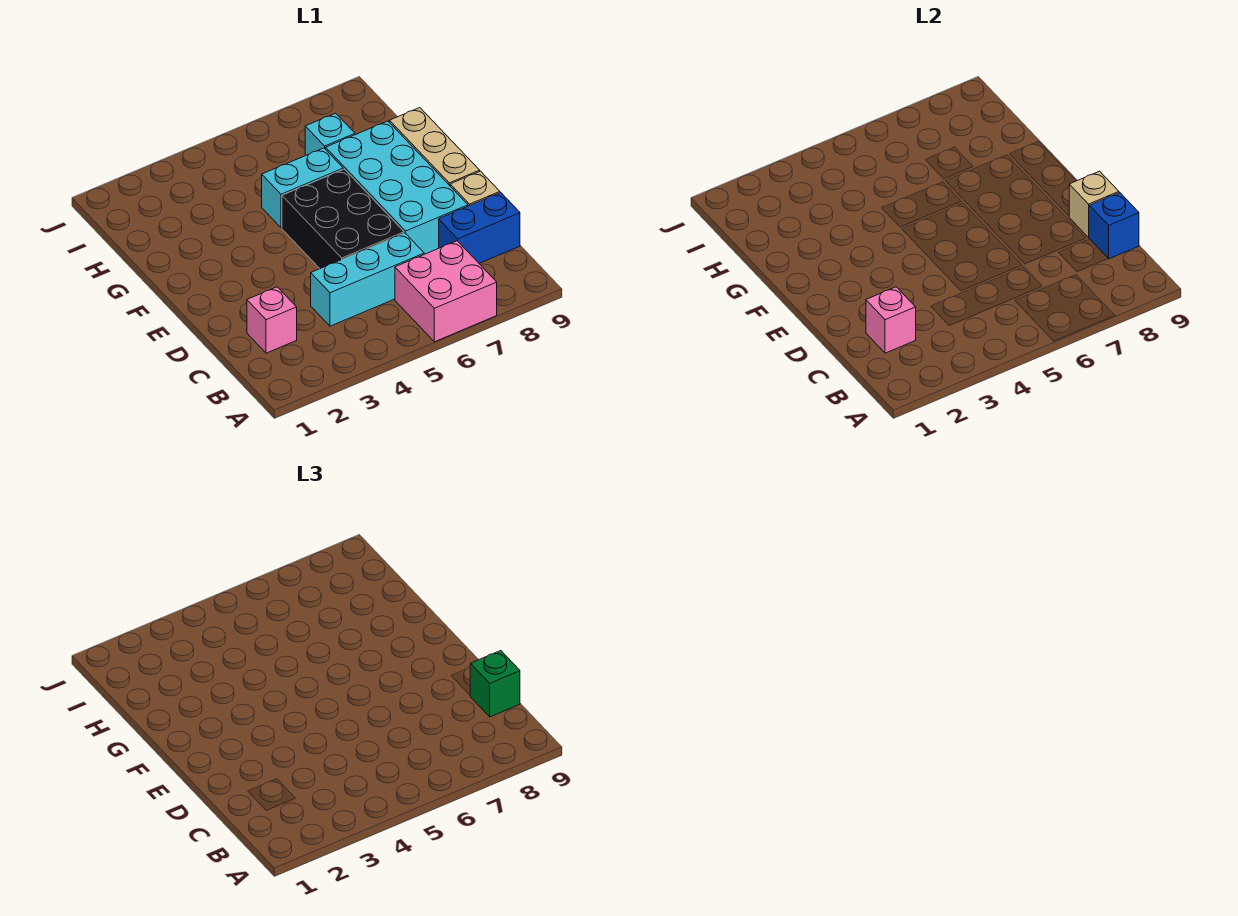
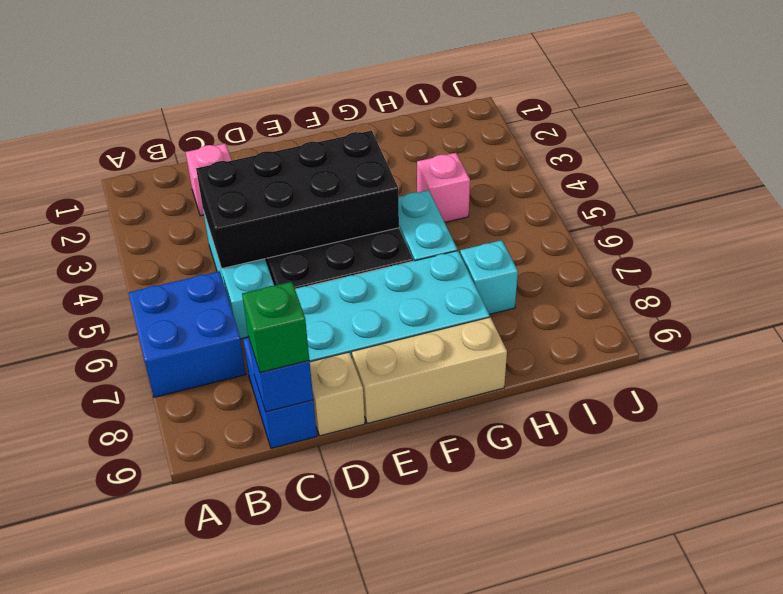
pink brick A6:B7 level 1 -> blue brick A6:B7 level 1
pink brick C2 level 2 -> pink brick H4 level 1
none -> black brick C4:F5 level 2
tan brick D9 level 2 -> none

